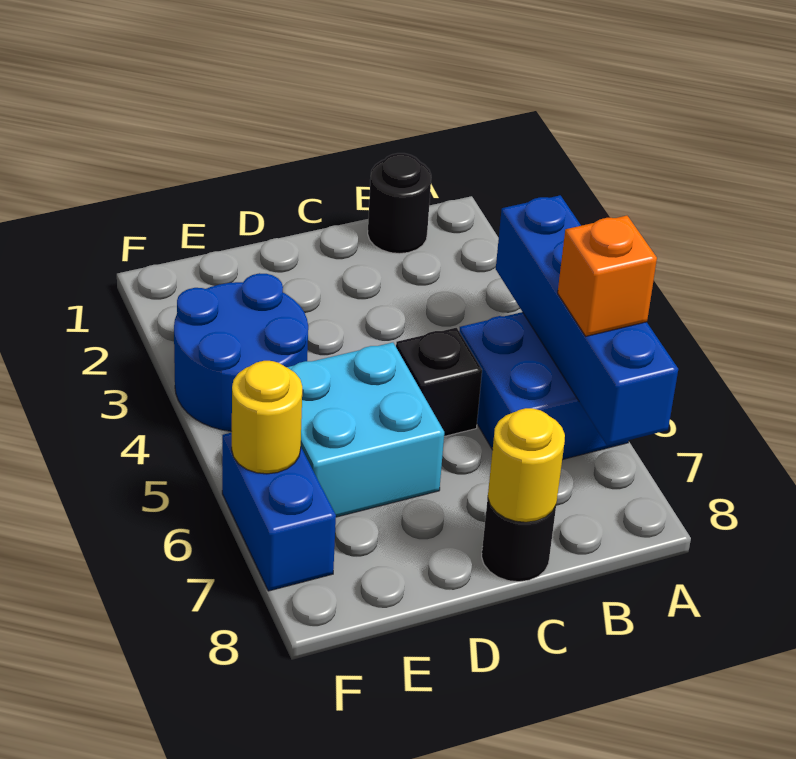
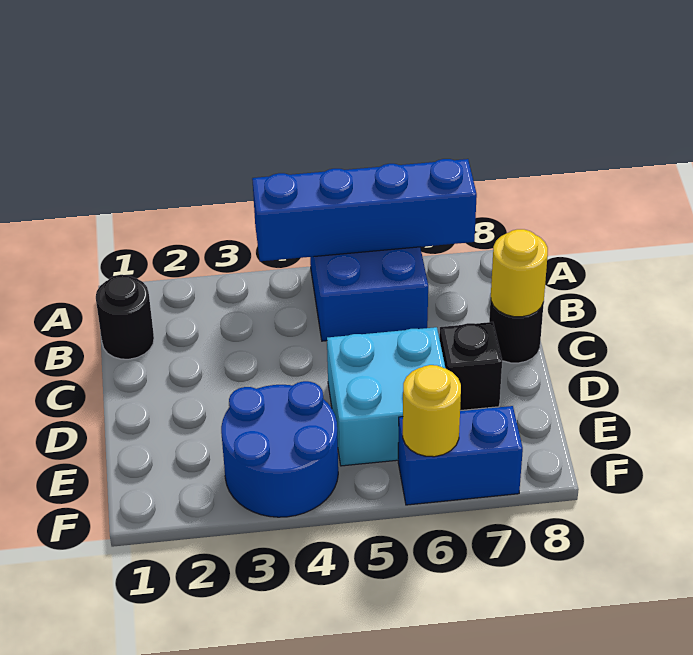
orange brick A6 level 3 -> none
black brick C5 level 1 -> black brick D7 level 1

